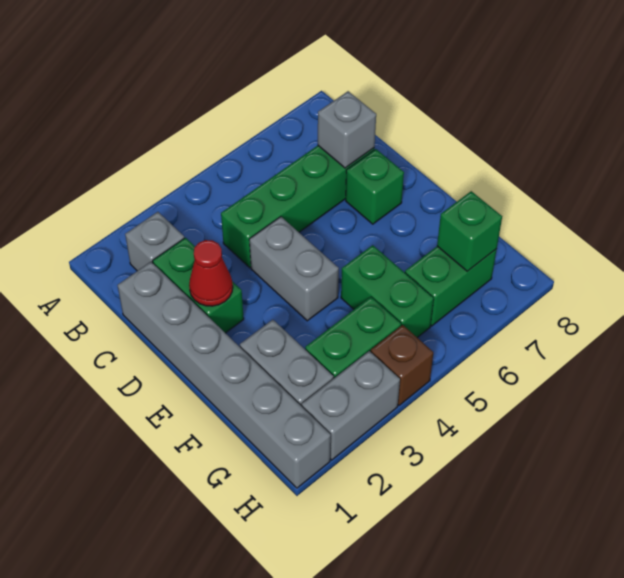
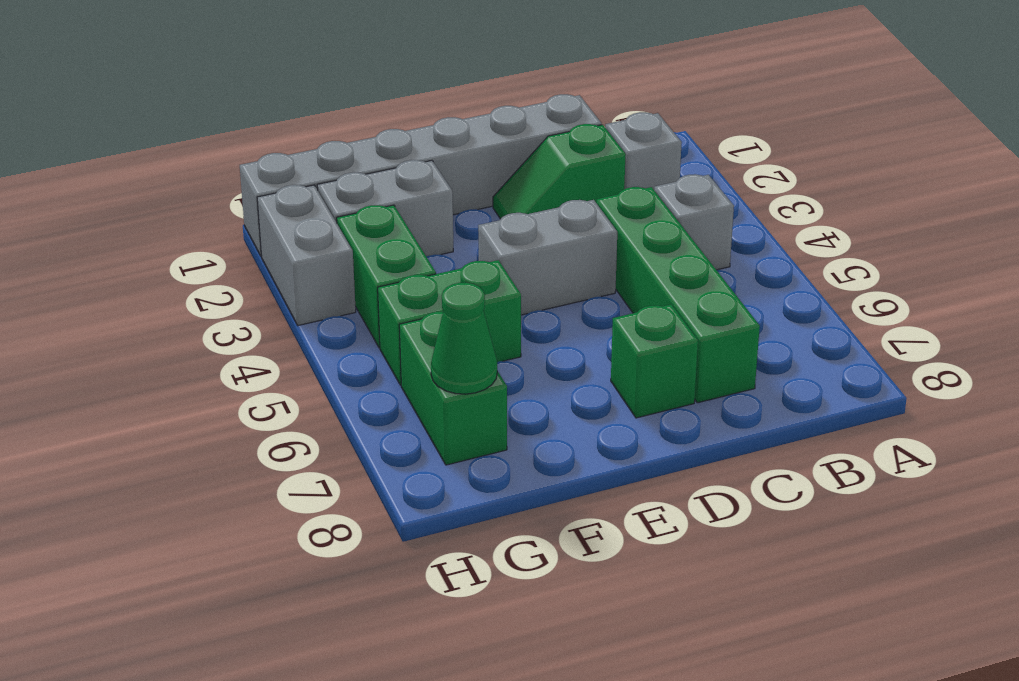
green brick C2:D2 level 1 -> green slope C2:D2 level 1 top C
grey brick C7 level 2 -> grey brick B4 level 1
red cone D2 level 2 -> none
green brick G7 level 2 -> green cone G7 level 2
brown brick H4 level 1 -> none

